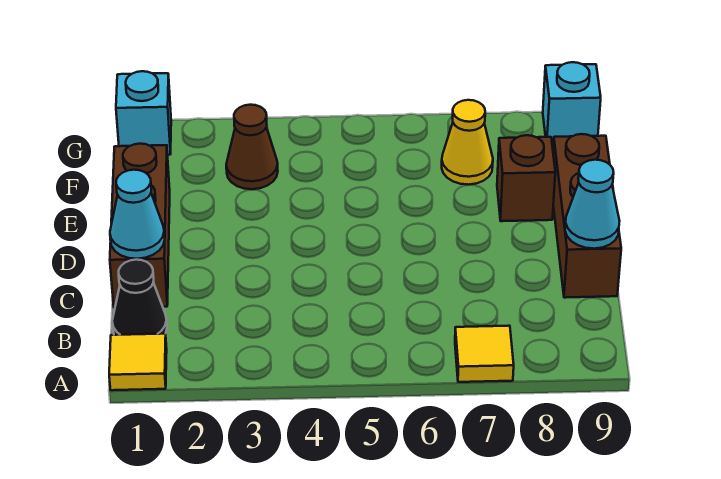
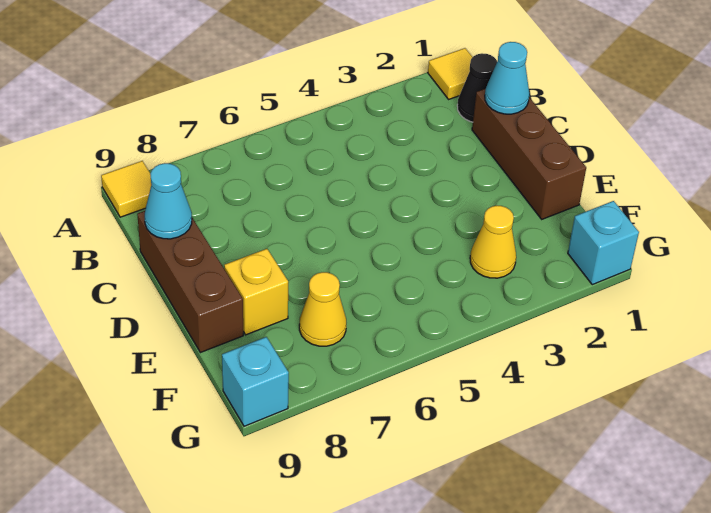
yellow tile A7 level 1 -> yellow tile A9 level 1
brown brick E8 level 1 -> yellow brick E8 level 1
brown cone F3 level 1 -> yellow cone F3 level 1

